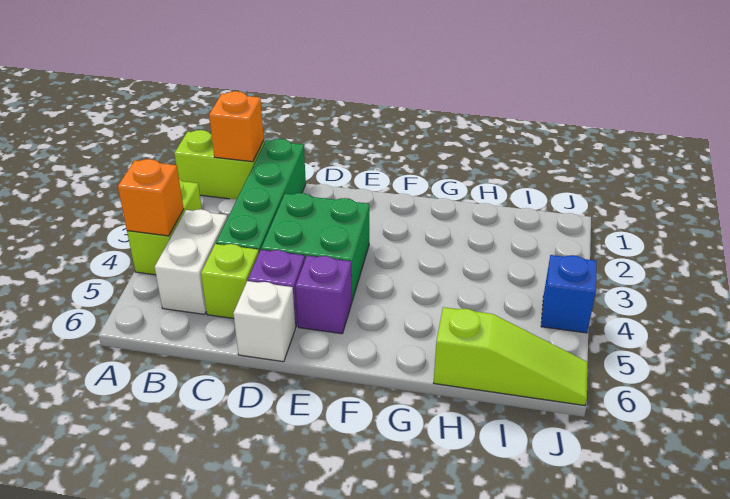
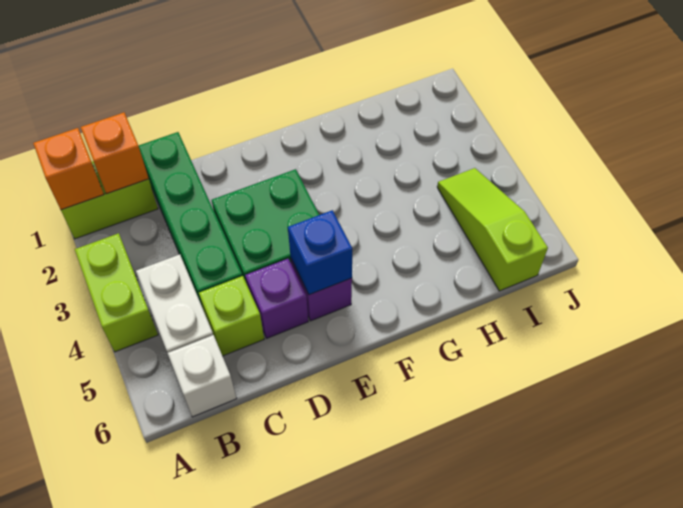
orange brick A4 level 2 -> orange brick A1 level 2
white brick D6 level 1 -> white brick B6 level 1
lime slope H6:J6 level 1 top H -> lime slope I4:I6 level 1 top 6
blue brick J4 level 1 -> blue brick E5 level 2

